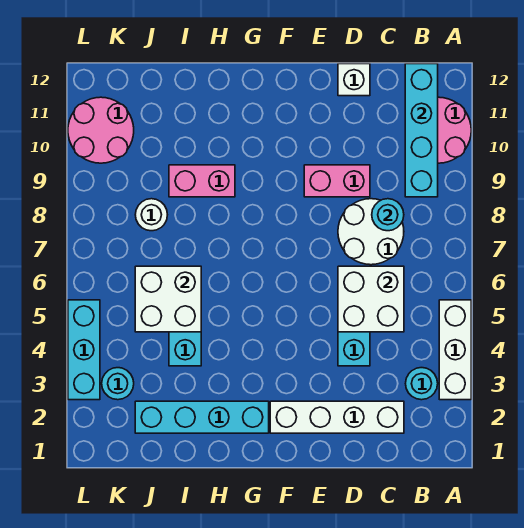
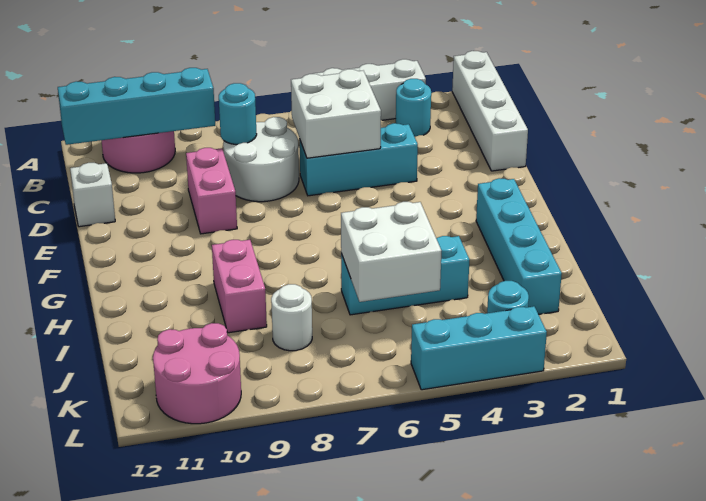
white brick C2:F2 level 1 -> white brick A1:D1 level 1

